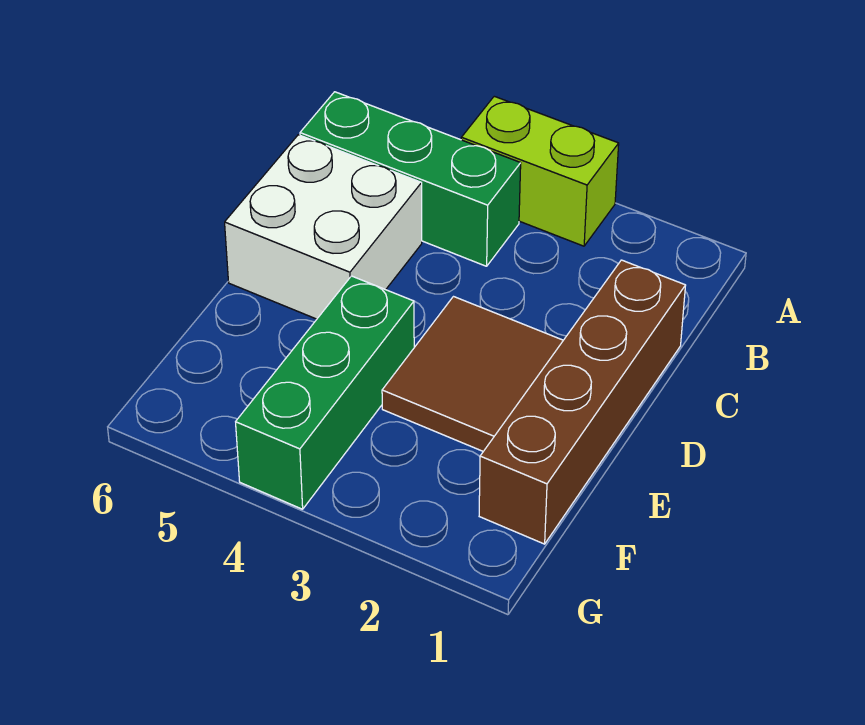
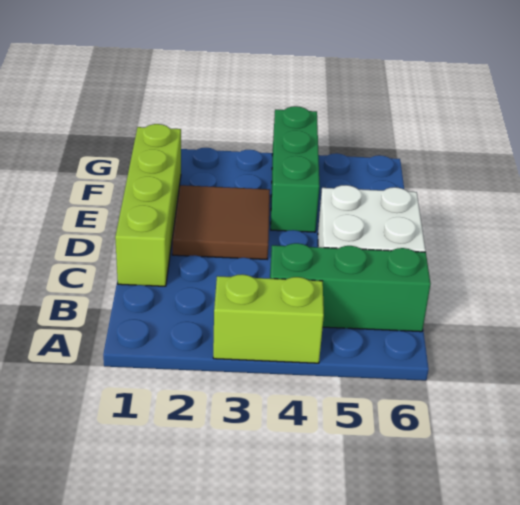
brown brick C1:F1 level 1 -> lime brick C1:F1 level 1

